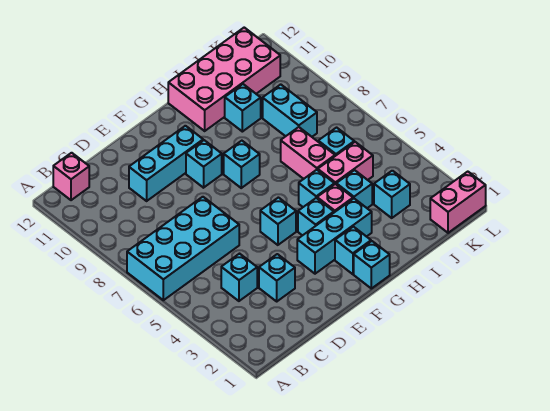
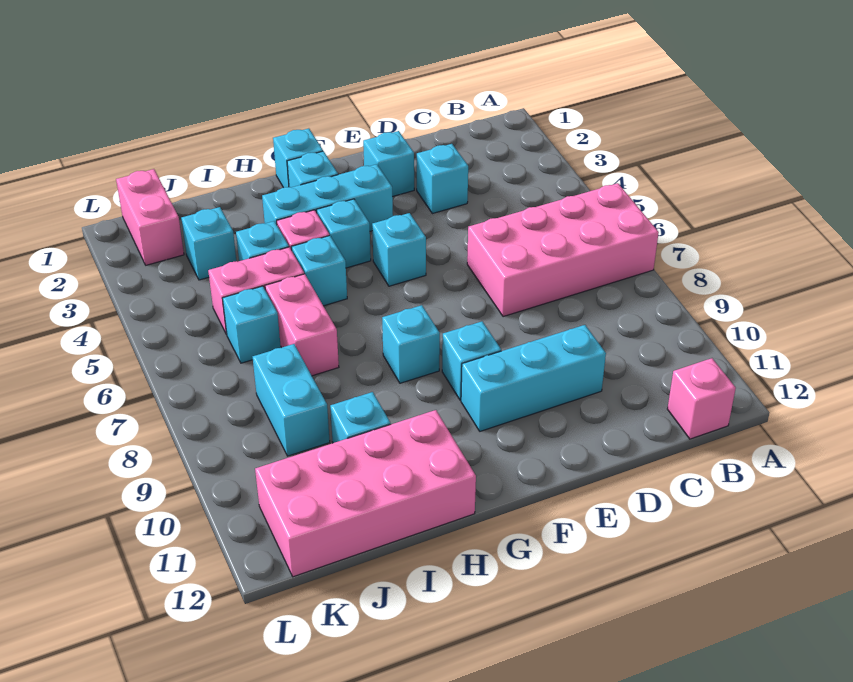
cyan brick A6:D7 level 1 -> pink brick A6:D7 level 1
cyan brick C4 level 1 -> cyan brick E2 level 1
pink brick K1:L1 level 1 -> pink brick K1:K2 level 1

